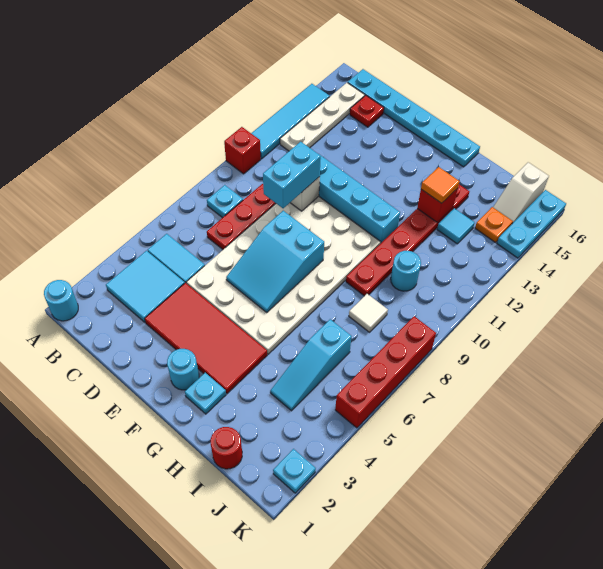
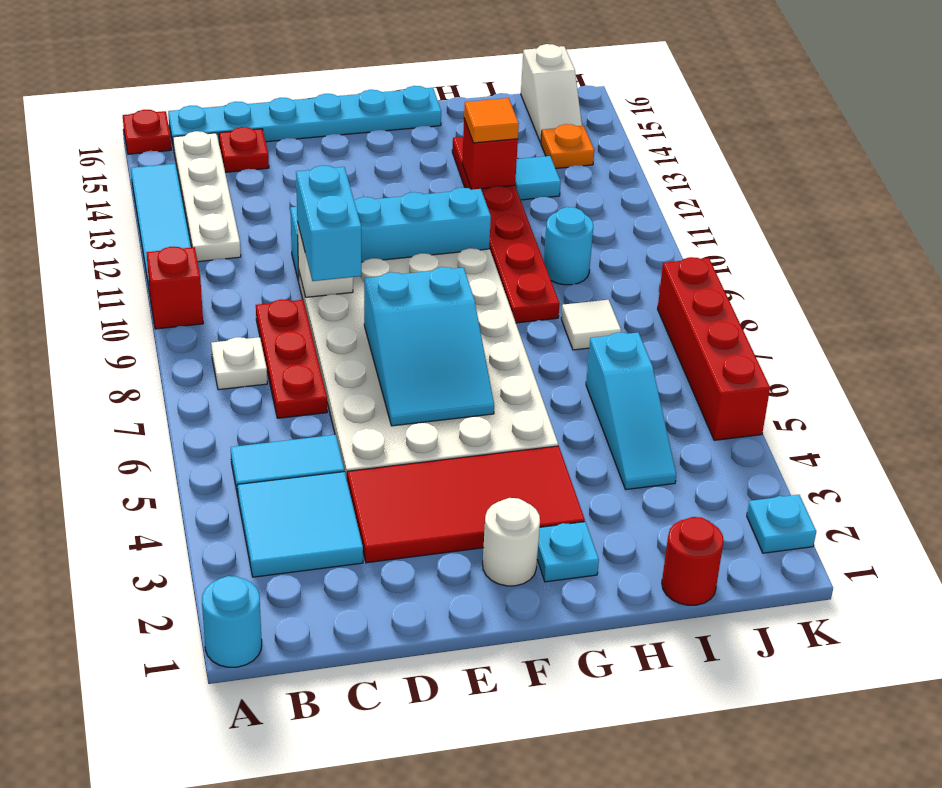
none -> red plate A16 level 1
cyan plate B8 level 1 -> white plate B8 level 1
cyan round brick F2 level 1 -> white round brick F2 level 1
cyan plate K14:K16 level 1 -> none

